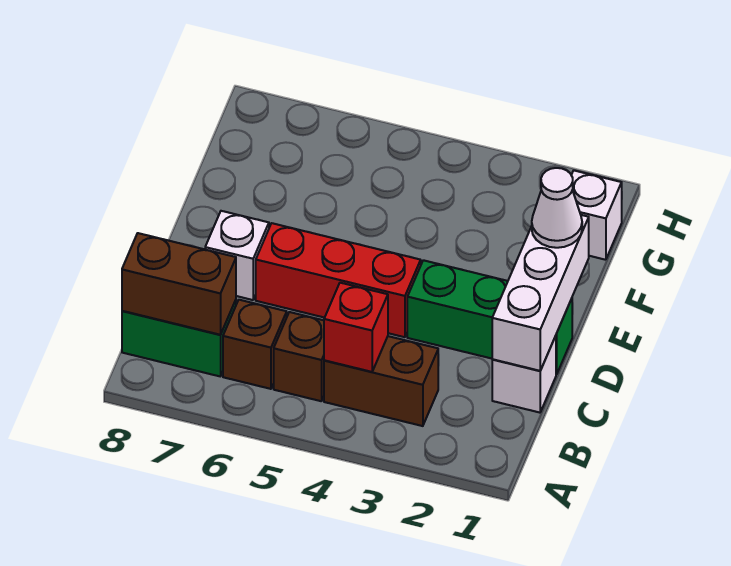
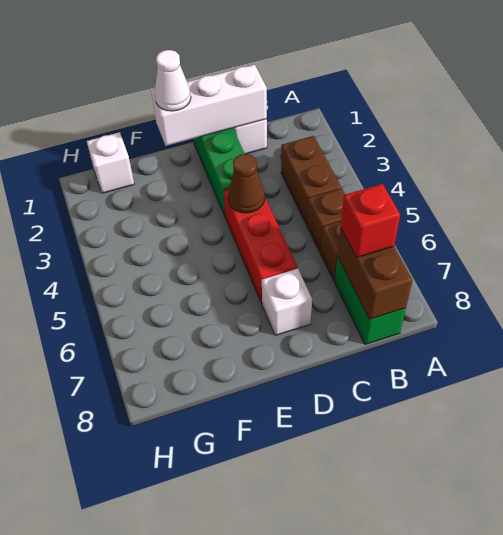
red brick B4 level 2 -> red brick B7 level 3
none -> brown cone D4 level 2

